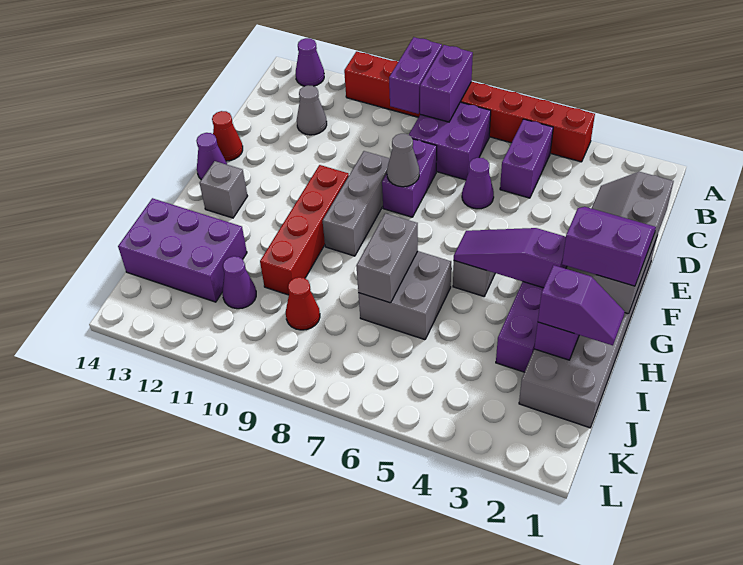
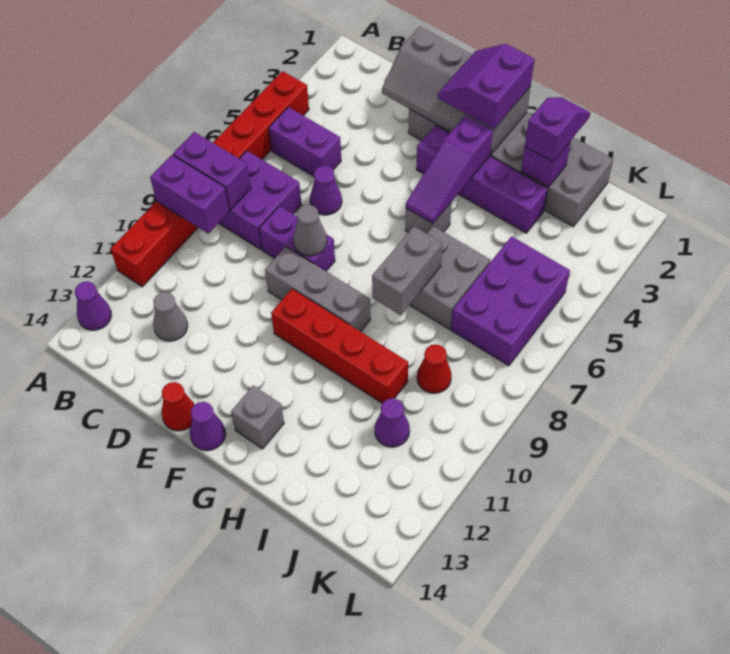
grey brick H7:I7 level 2 -> grey brick H7:H8 level 2
purple brick I12:J14 level 1 -> purple brick J5:K7 level 1

